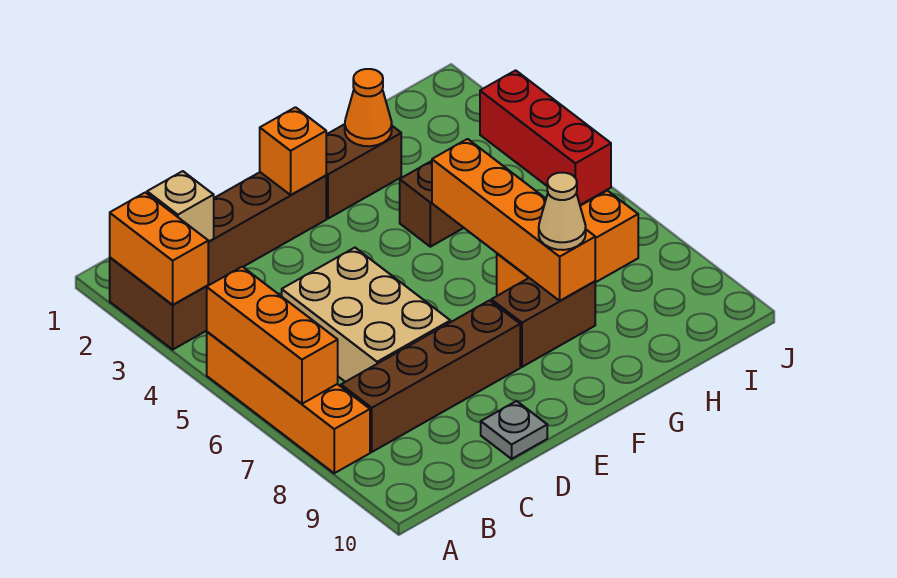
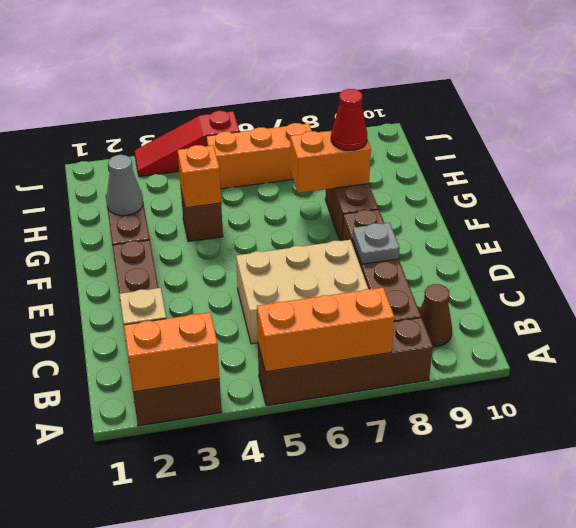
orange brick A5:A8 level 1 -> brown brick A5:A8 level 1
none -> brown cone B9 level 1
grey plate D10 level 1 -> grey plate D8 level 2
orange brick E2 level 2 -> orange brick G4 level 2
orange cone G2 level 2 -> grey cone G2 level 2
orange brick G5:G8 level 2 -> orange brick G7:G8 level 2
orange brick G7:I7 level 1 -> orange brick I5:I7 level 1
tan cone G8 level 3 -> red cone G8 level 3
red brick J3:J5 level 1 -> red slope J3:J5 level 1 top 5

